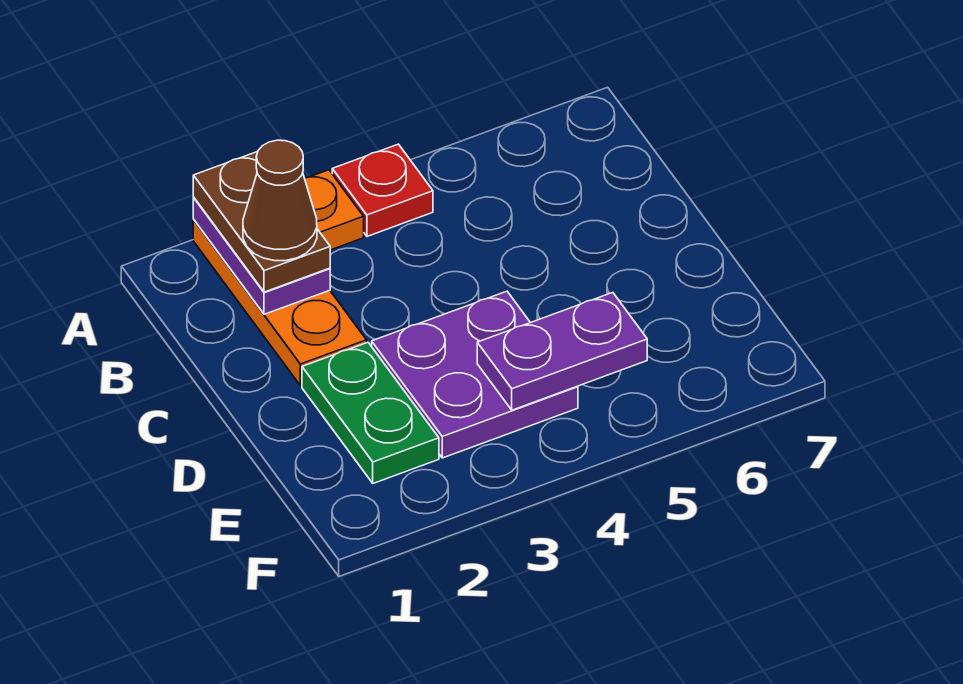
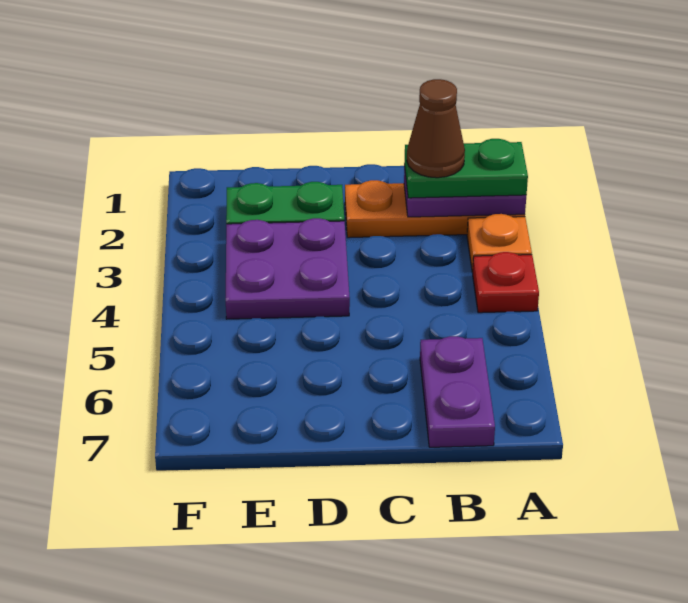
brown plate A2:B2 level 3 -> green plate A2:B2 level 3
purple plate E4:E5 level 2 -> purple plate B6:B7 level 1

